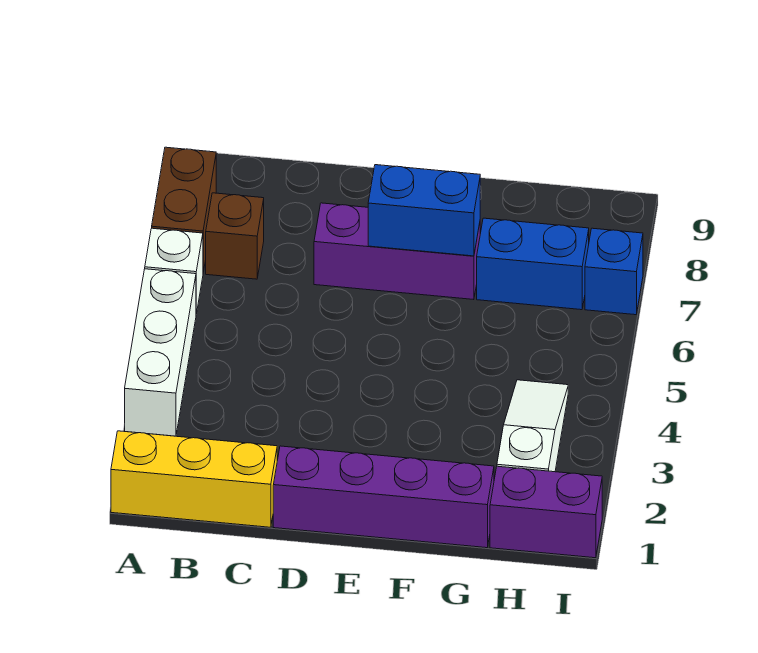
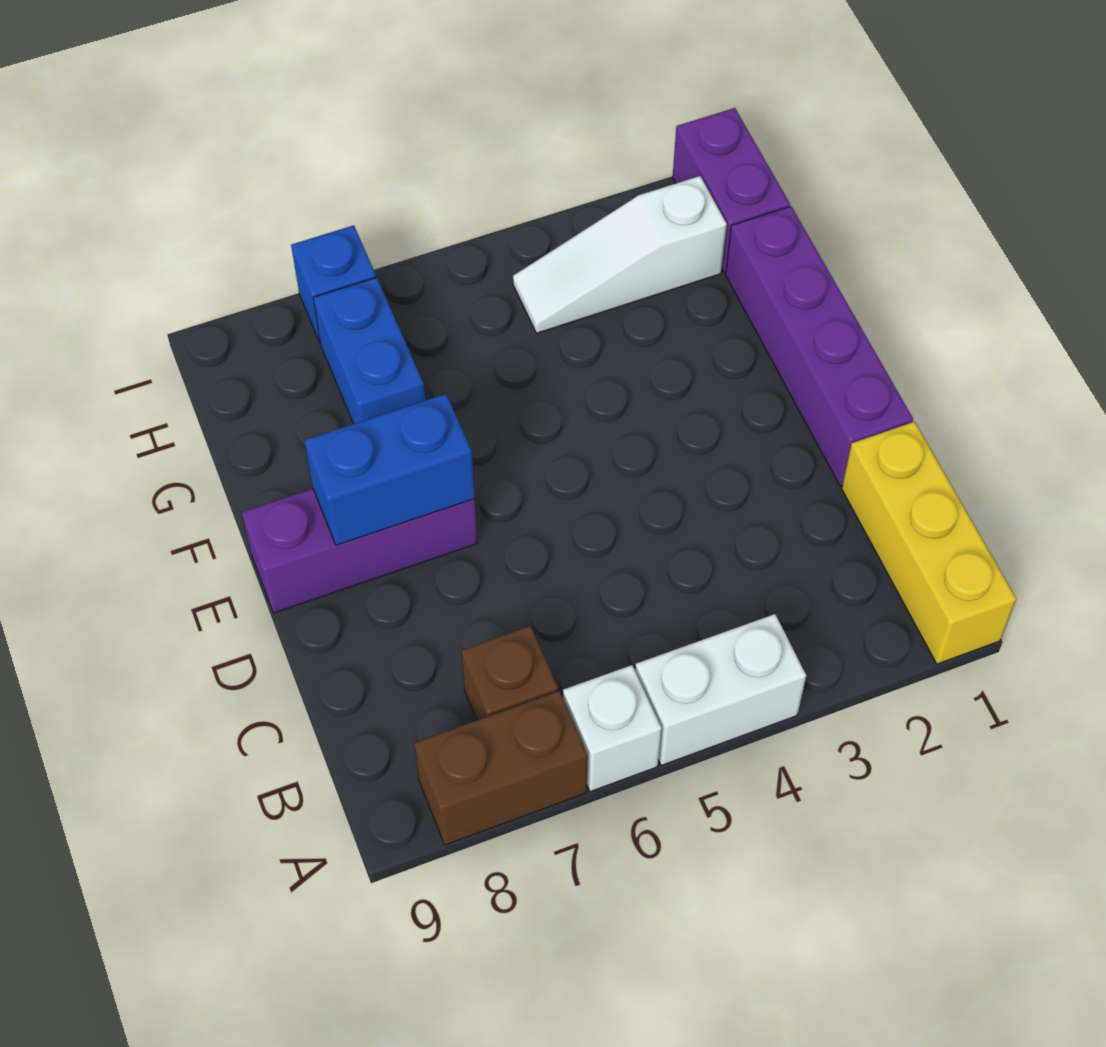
white brick A3:A5 level 1 -> white brick A4:A5 level 1
purple brick D7:F7 level 1 -> purple brick E7:E9 level 1
blue brick E7:F7 level 2 -> blue brick E7:E8 level 2

